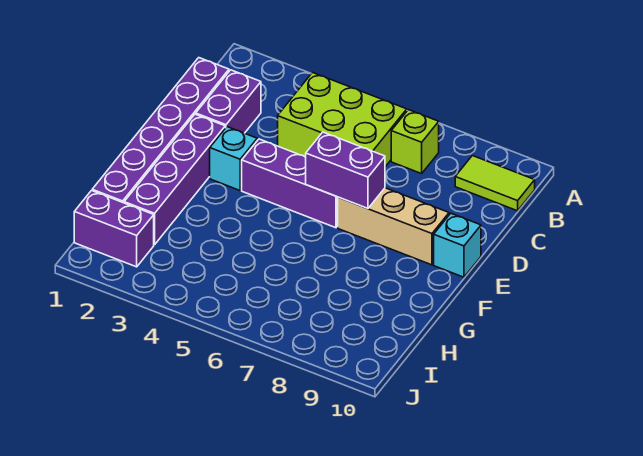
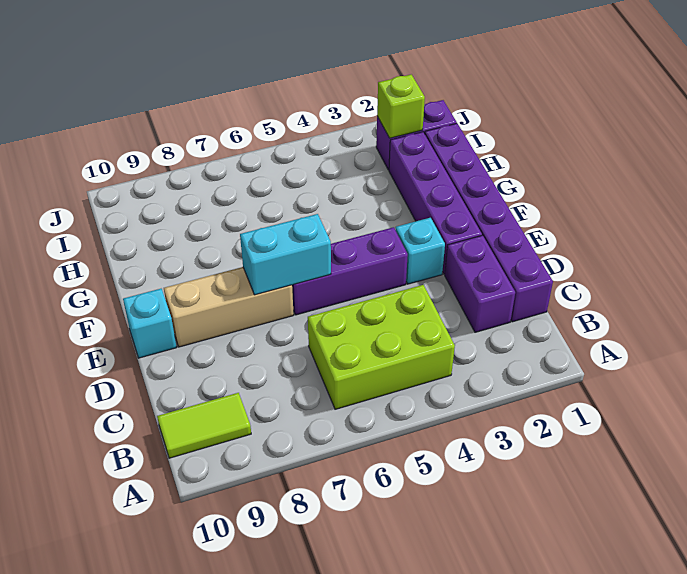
lime brick B7 level 1 -> lime brick I2 level 2
purple brick E6:E7 level 2 -> cyan brick E6:E7 level 2

